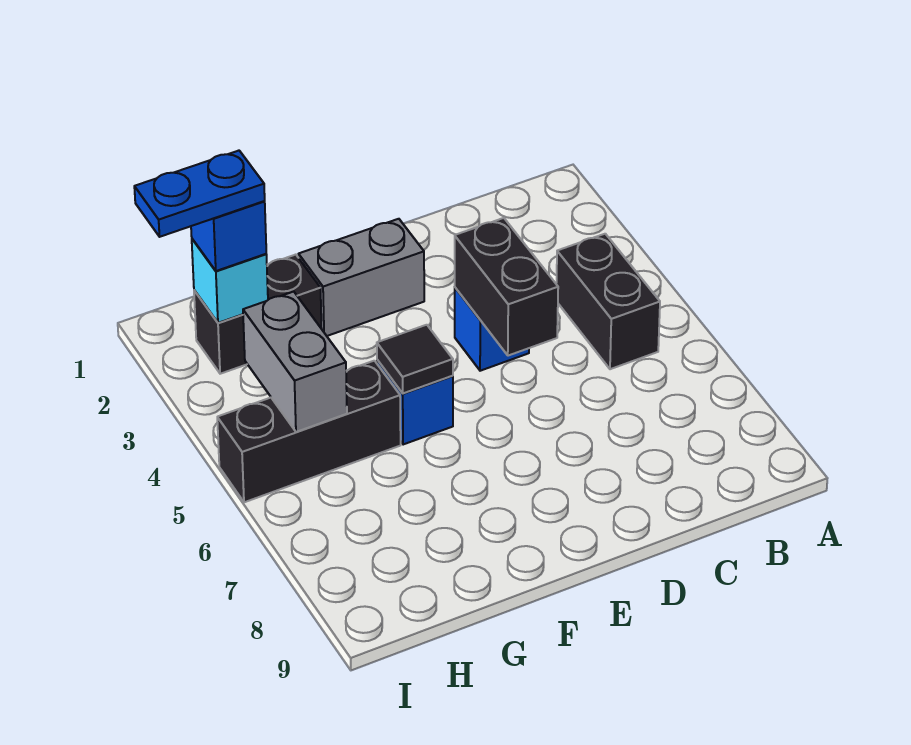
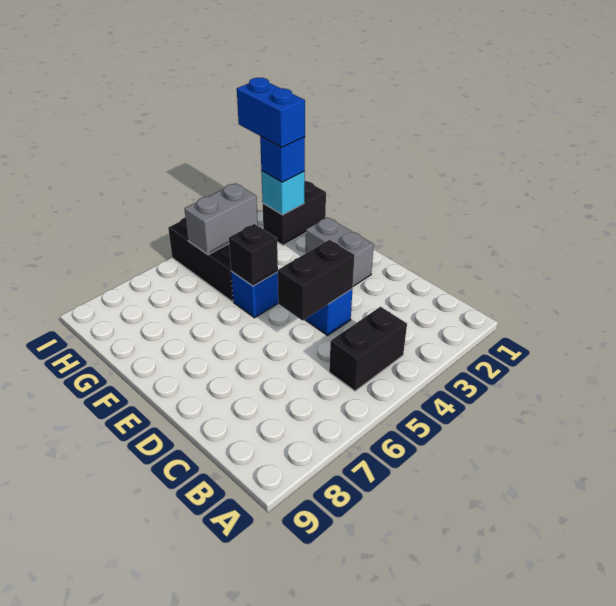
black tile F5 level 2 -> black brick F5 level 2
black brick G2:H2 level 1 -> black brick H1:H2 level 1
blue plate H2:I2 level 4 -> blue brick H2:I2 level 4

